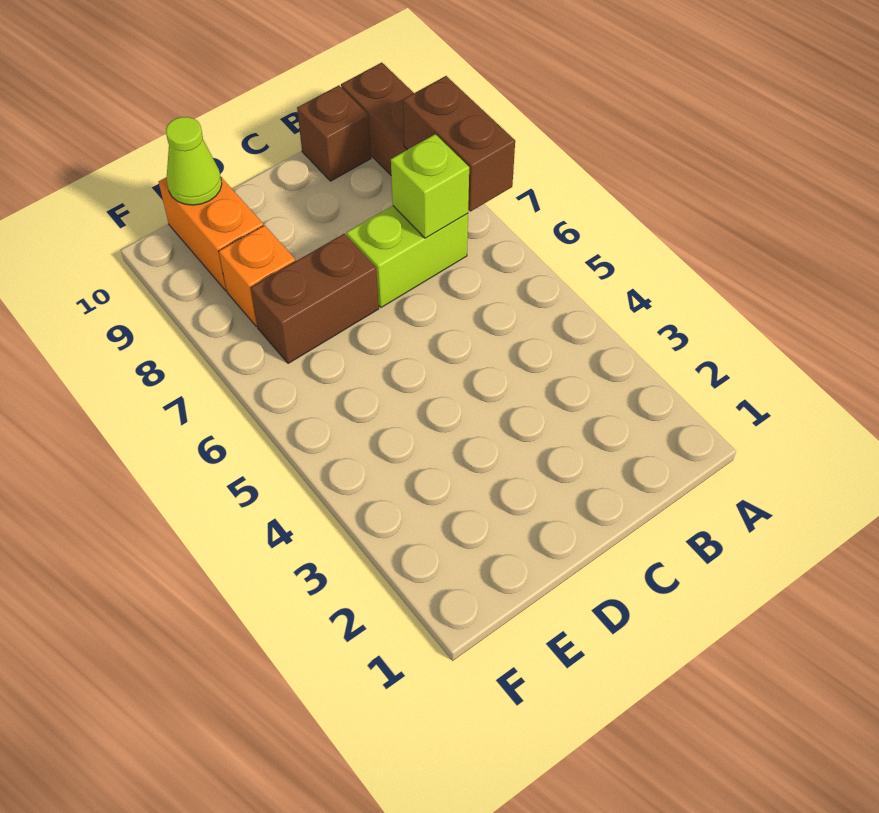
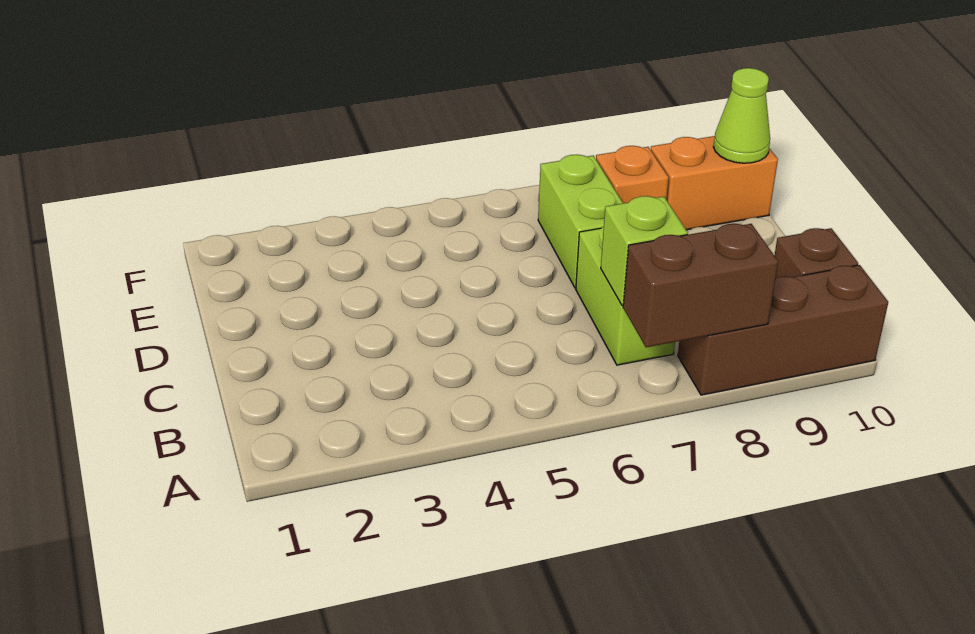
brown brick D7:E7 level 1 -> lime brick D7:E7 level 1

